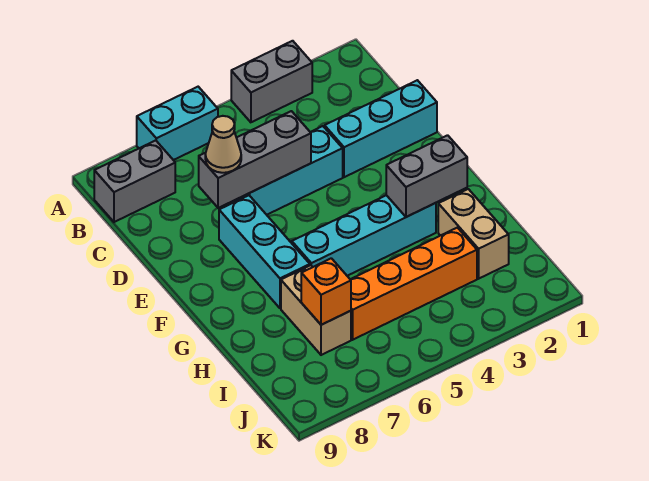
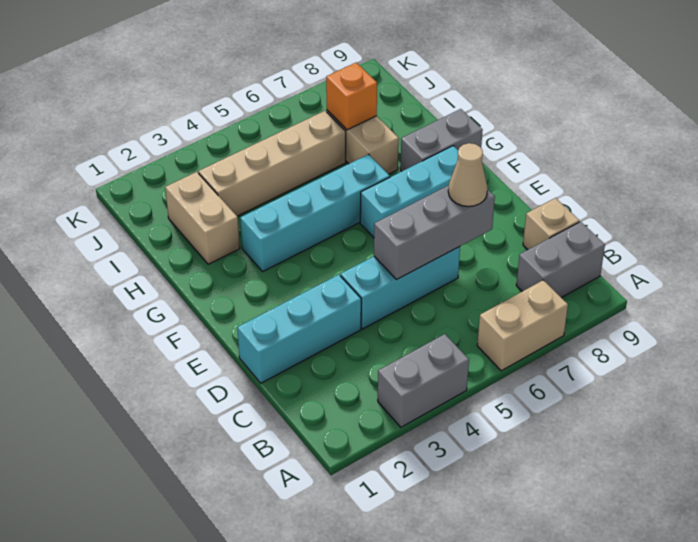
cyan brick A6:A7 level 1 -> tan brick A6:A7 level 1
none -> tan brick C9 level 1
cyan brick E7:G7 level 1 -> cyan brick F6:F8 level 1
grey brick G2:G3 level 2 -> grey brick G8:G9 level 1
orange brick I3:I6 level 1 -> tan brick I3:I6 level 1

